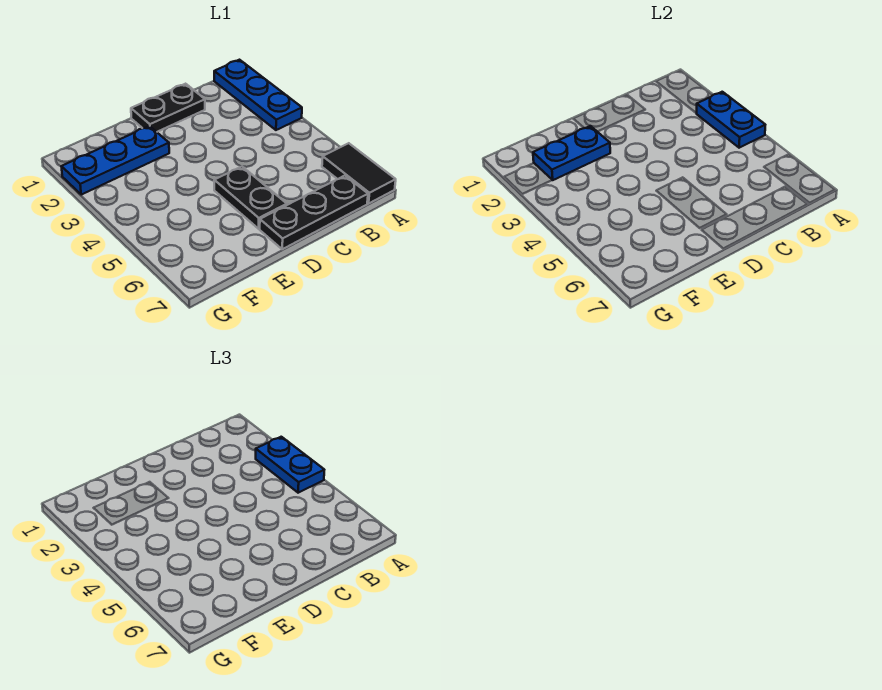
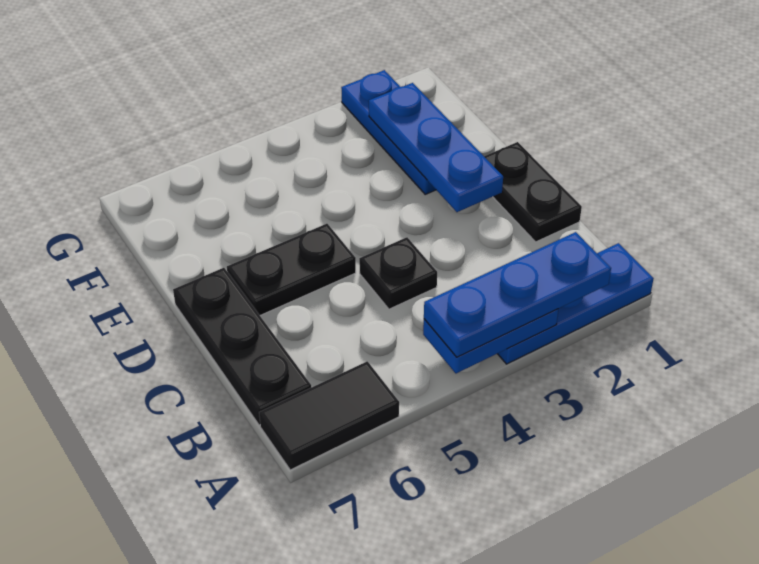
blue plate A3:A4 level 3 -> blue plate A2:A4 level 3
none -> black plate C4 level 1
blue plate E2:F2 level 2 -> blue plate D2:F2 level 2

